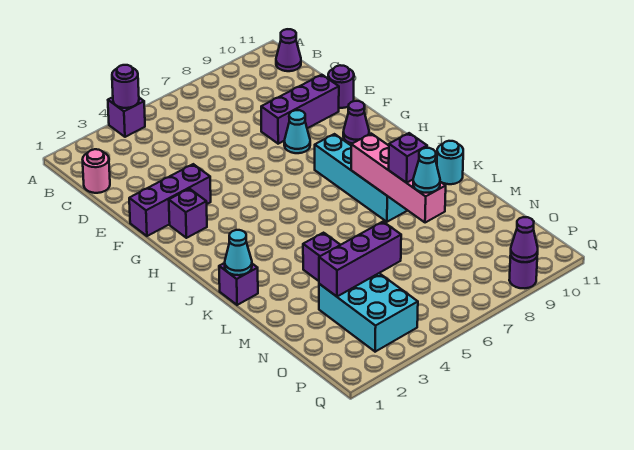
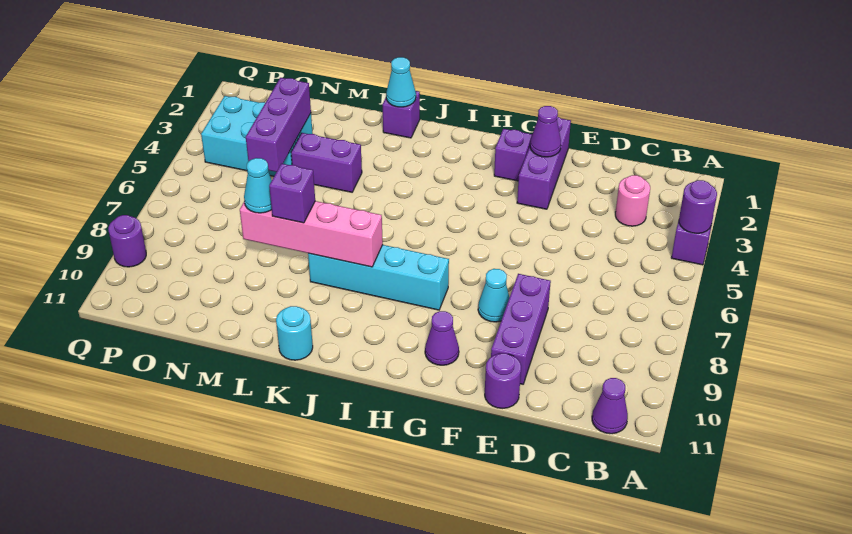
pink round brick C1 level 1 -> pink round brick C3 level 1
purple cone Q9 level 2 -> purple cone F2 level 2

